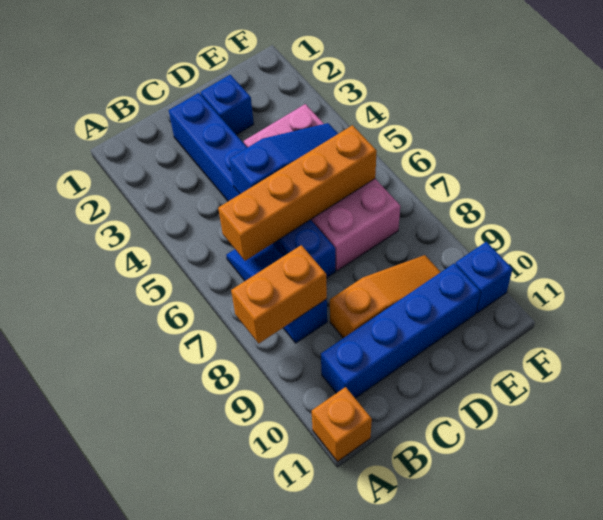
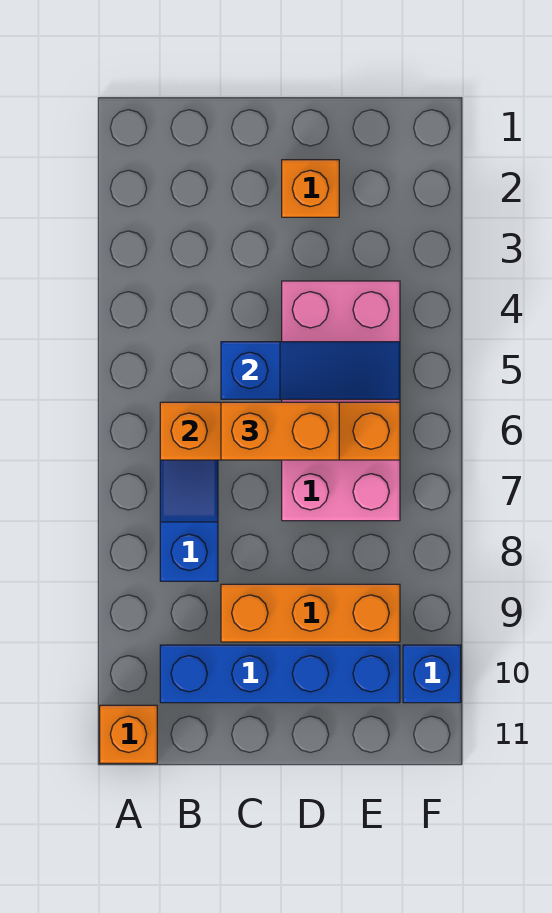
orange brick A8:B8 level 2 -> orange brick C6:D6 level 3
blue brick C2:C7 level 1 -> none
orange slope C9:E9 level 1 top C -> orange brick C9:E9 level 1
blue brick D2 level 1 -> orange brick D2 level 1

